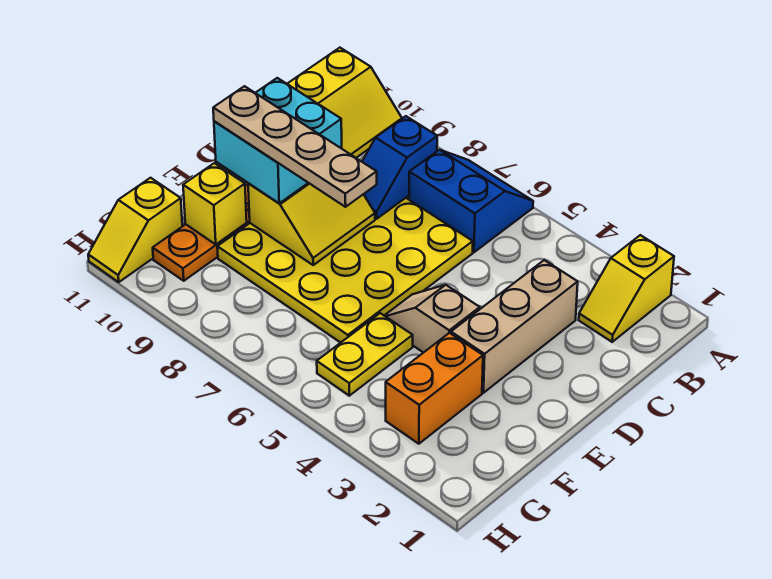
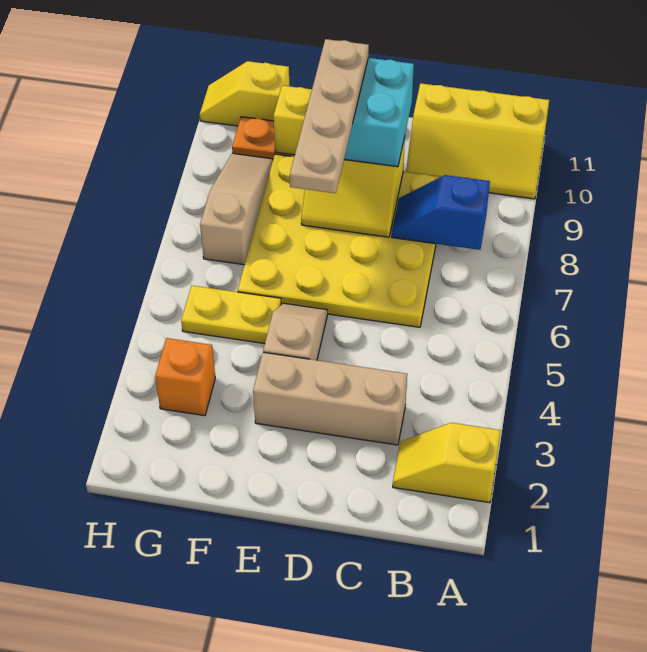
blue slope A6:B7 level 1 top B -> none
orange brick F3:G3 level 1 -> orange brick G3 level 1
none -> tan slope G7:G9 level 1 top 7

